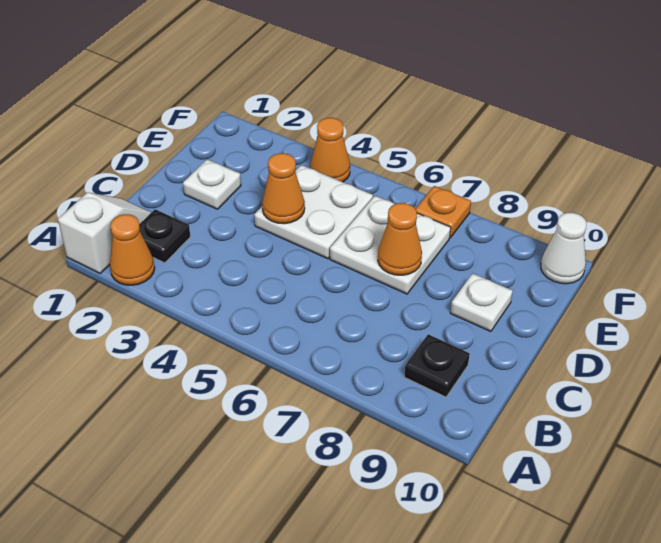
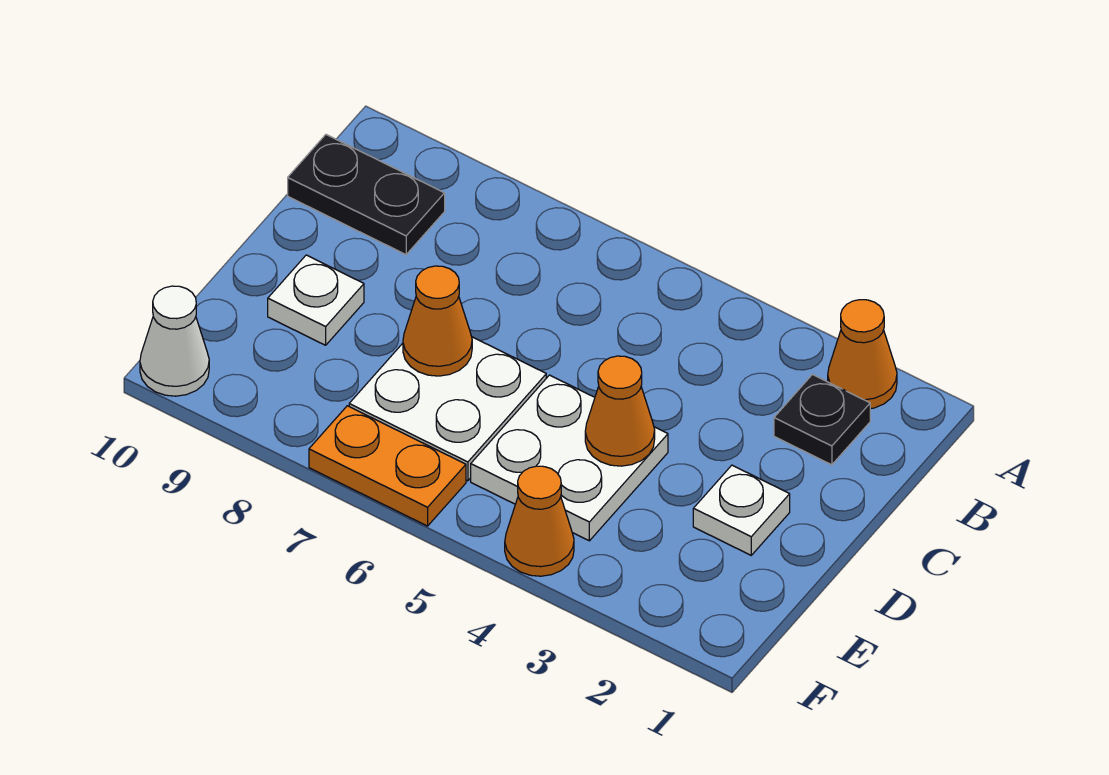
white slope A1:B1 level 1 top A -> none
black plate B9 level 1 -> black plate B9:B10 level 1
orange plate F7 level 1 -> orange plate F6:F7 level 1

